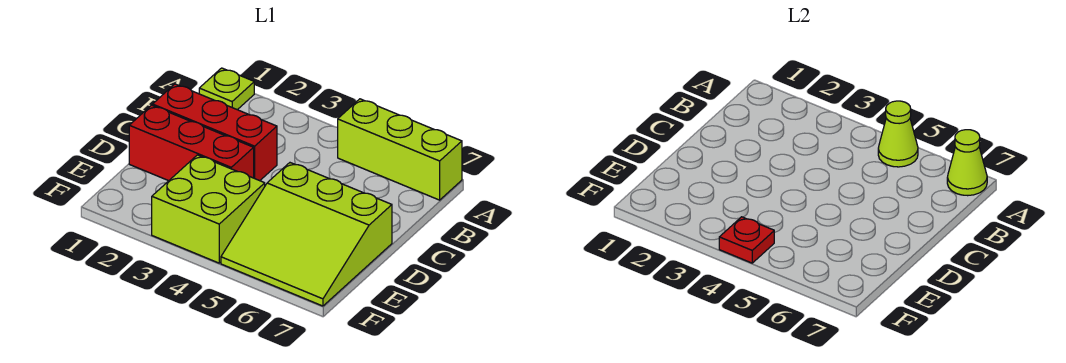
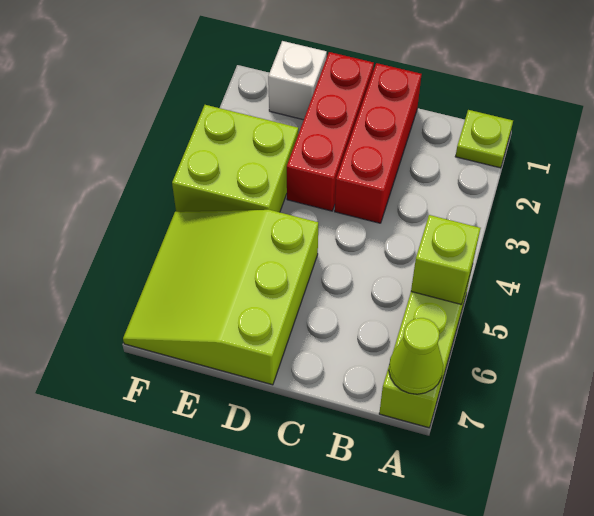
lime cone A5 level 2 -> lime brick A5 level 2
none -> white brick E1 level 1
red plate F4 level 2 -> none

